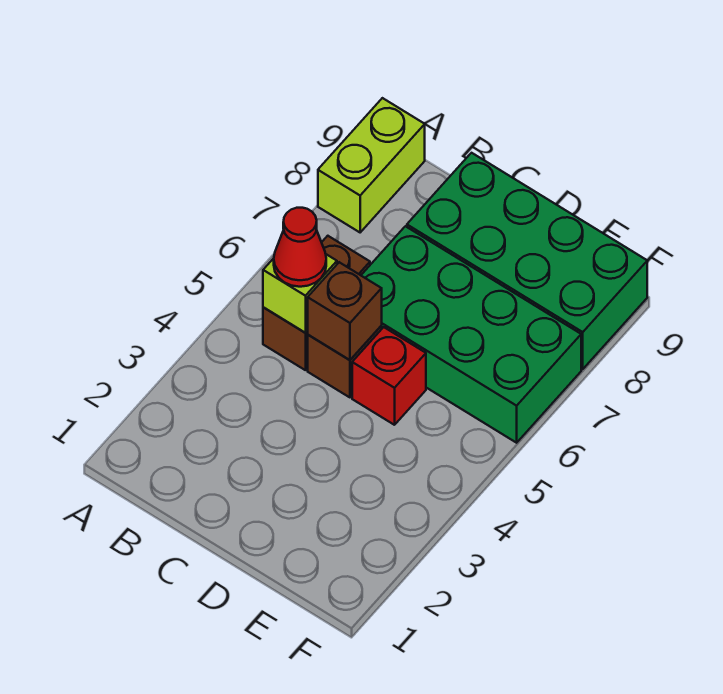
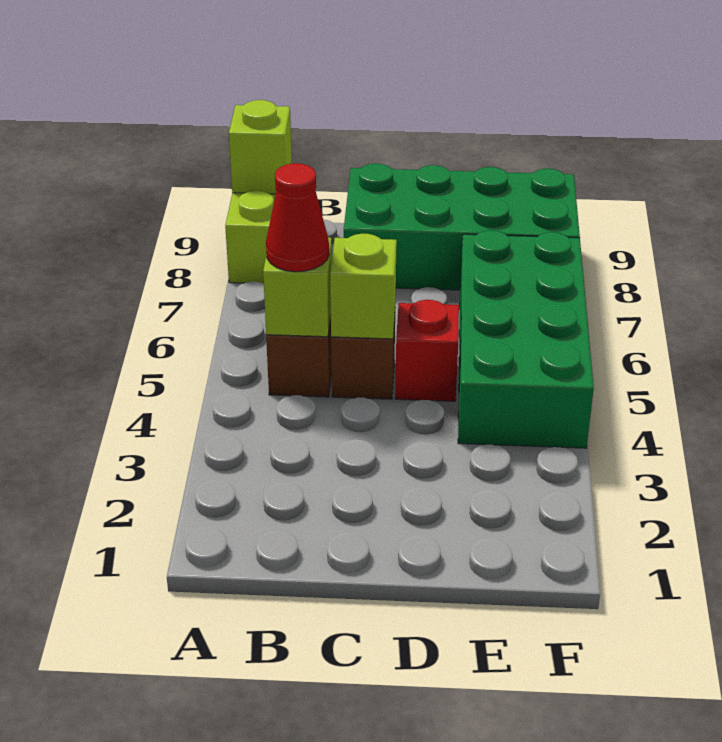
none -> lime brick A9 level 2
brown brick C5 level 2 -> lime brick C5 level 2
green brick C6:F7 level 1 -> green brick E4:F7 level 1

